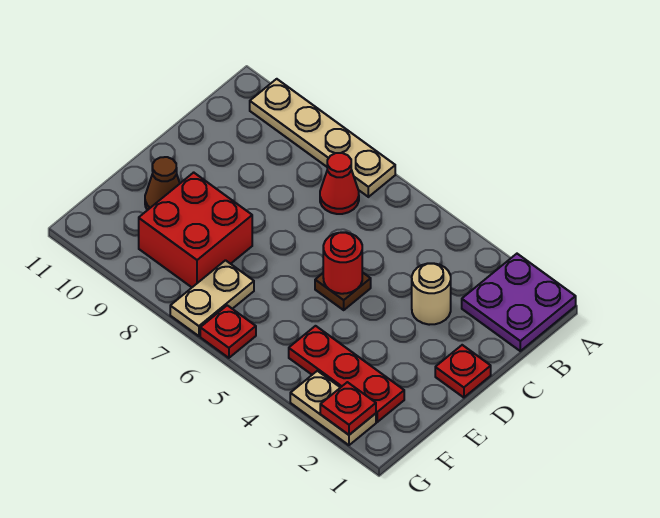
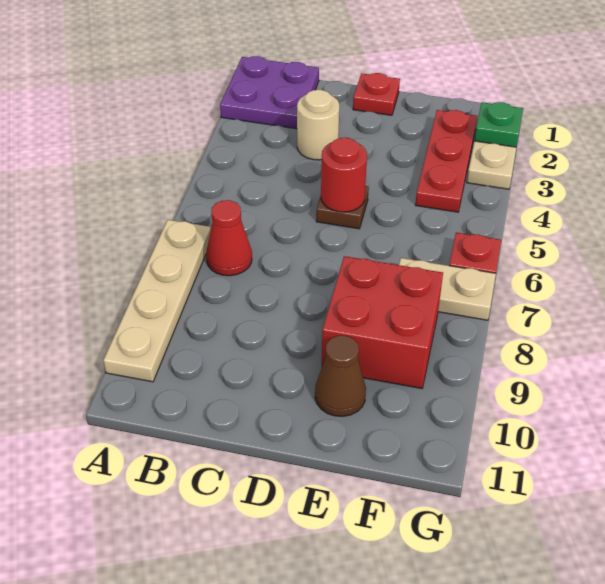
red plate G2 level 2 -> green plate G2 level 2

